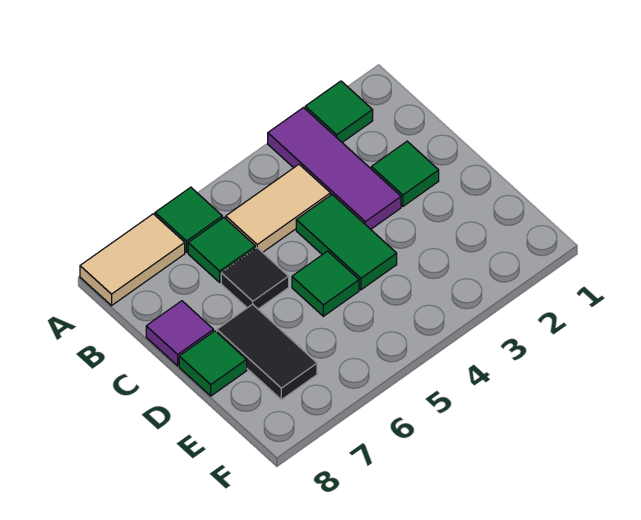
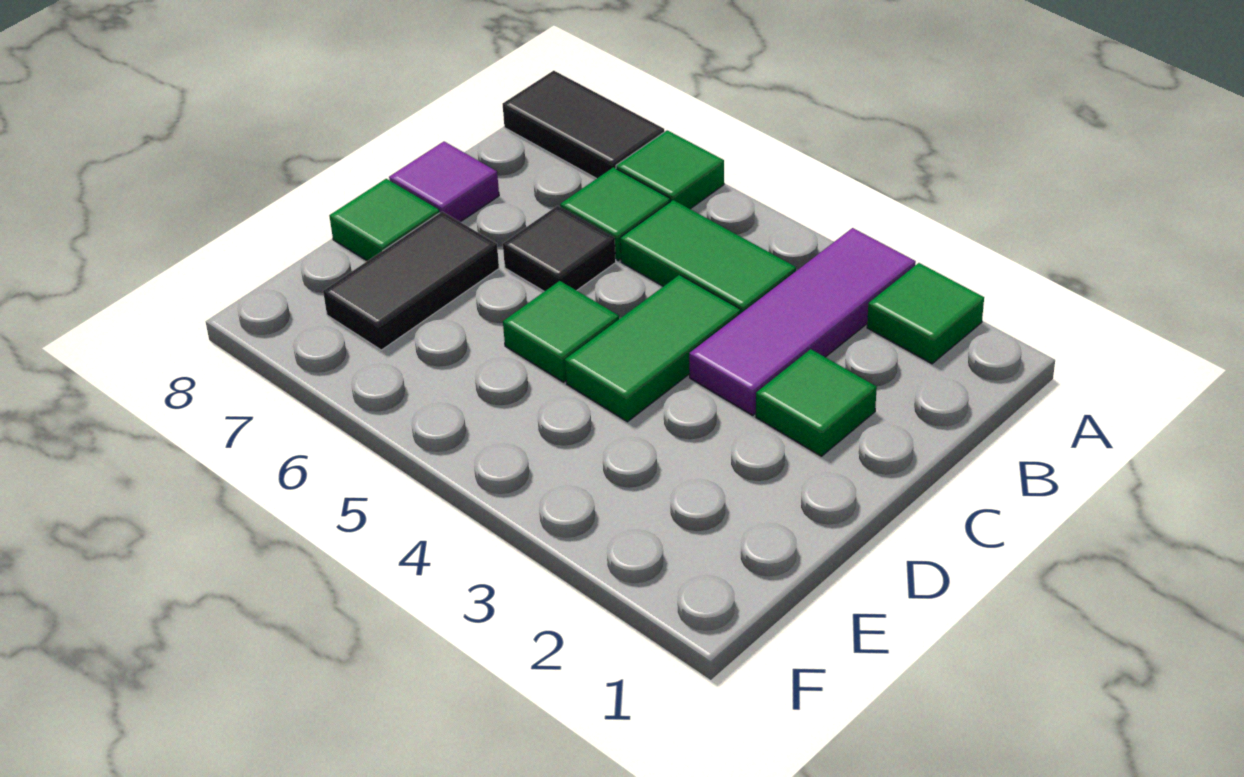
tan tile A7:A8 level 1 -> black tile A7:A8 level 1
tan tile B4:B5 level 1 -> green tile B4:B5 level 1

